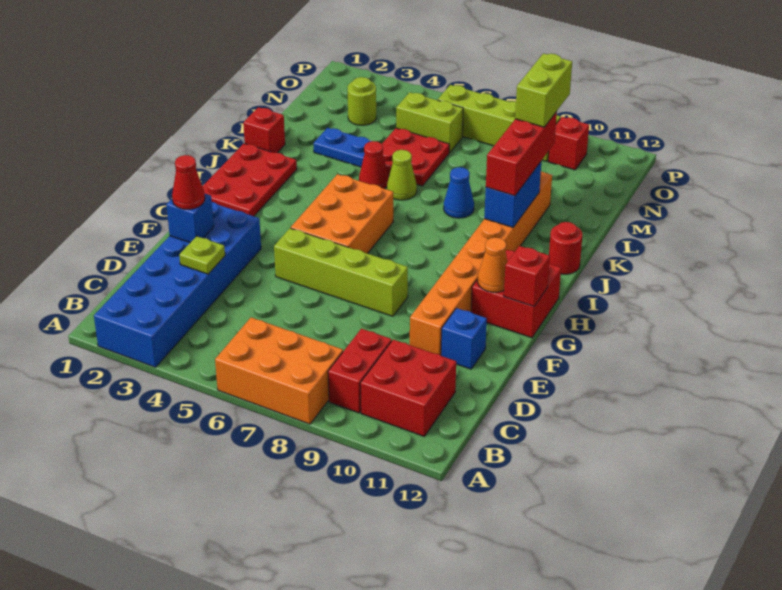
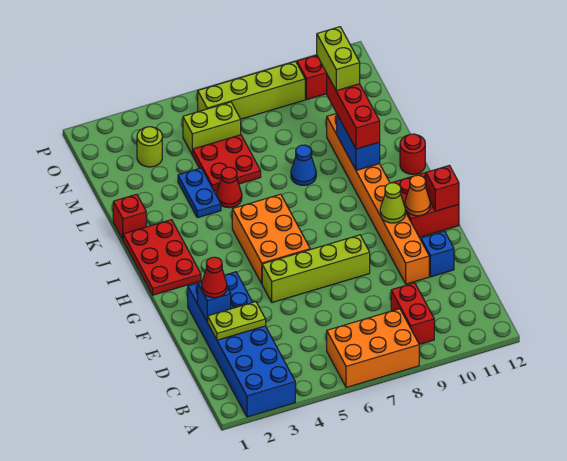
red brick B10:C11 level 1 -> none
lime plate D3 level 2 -> lime plate D2:D3 level 2
lime cone K6 level 1 -> lime cone G10 level 2
blue plate L3:L4 level 1 -> blue plate K4:L4 level 1

